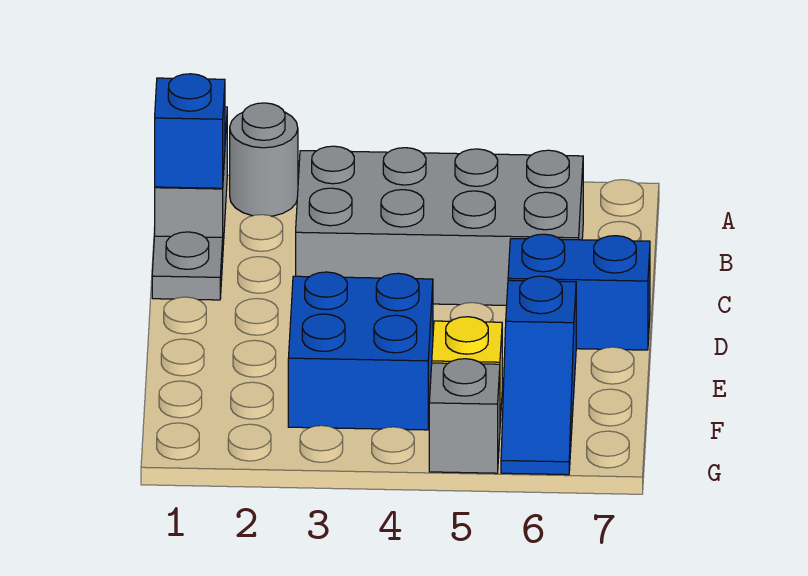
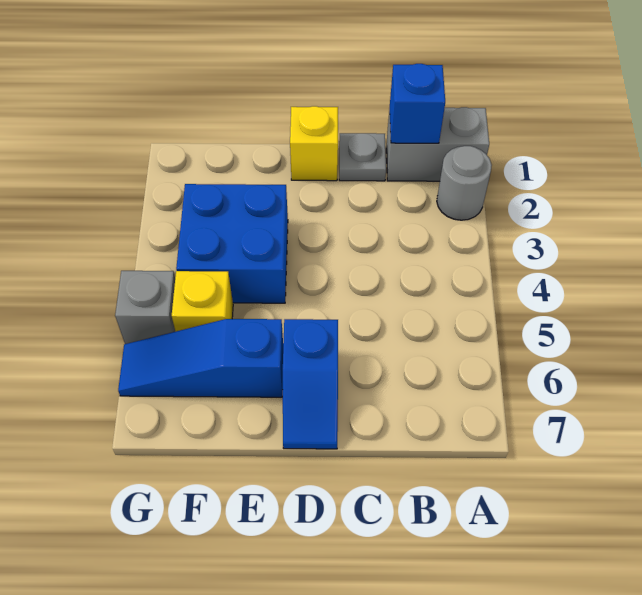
grey brick B3:C6 level 1 -> none
none -> yellow brick D1 level 1
blue brick D6:D7 level 1 -> blue slope D6:D7 level 1 top 6

